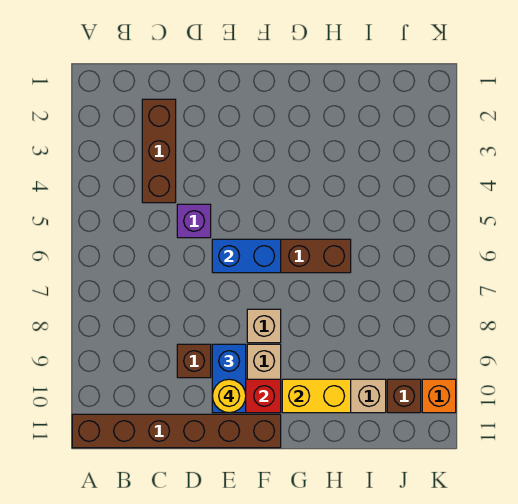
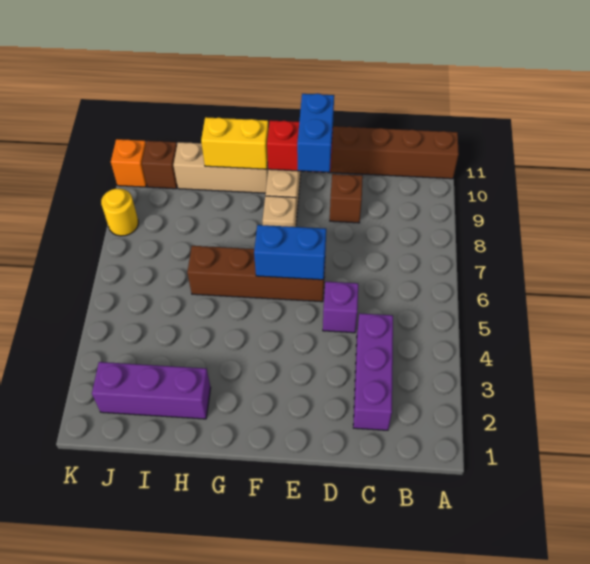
brown brick C2:C4 level 1 -> purple brick C2:C4 level 1
yellow round brick E10 level 4 -> yellow round brick K8 level 1
none -> purple brick H2:J2 level 1

